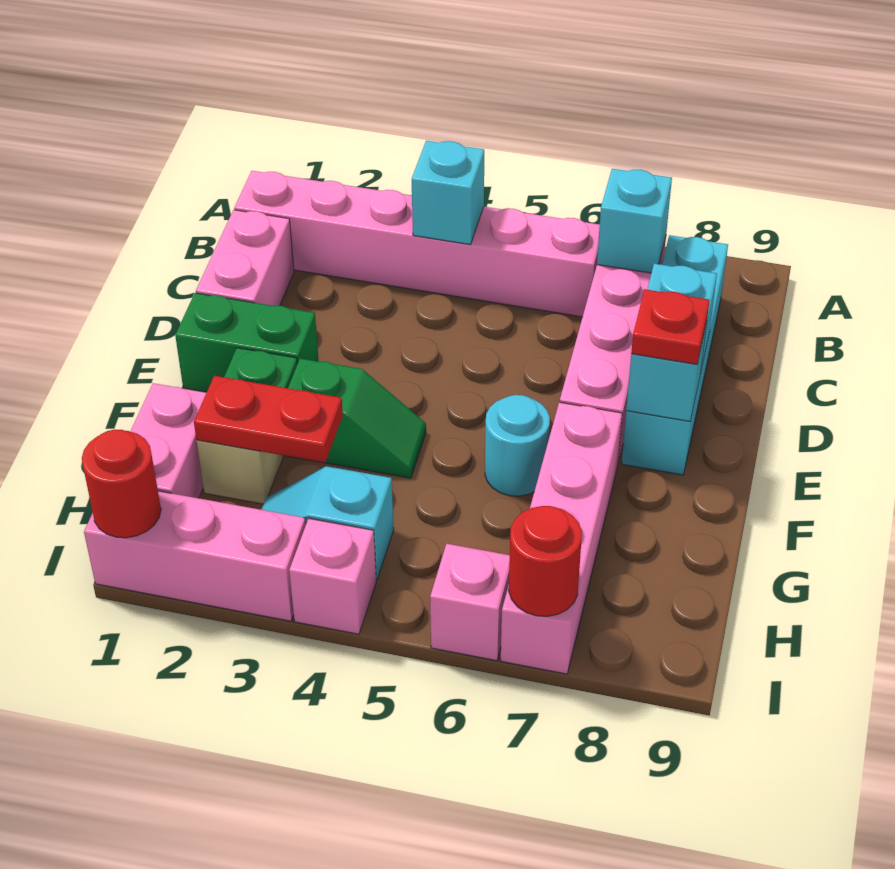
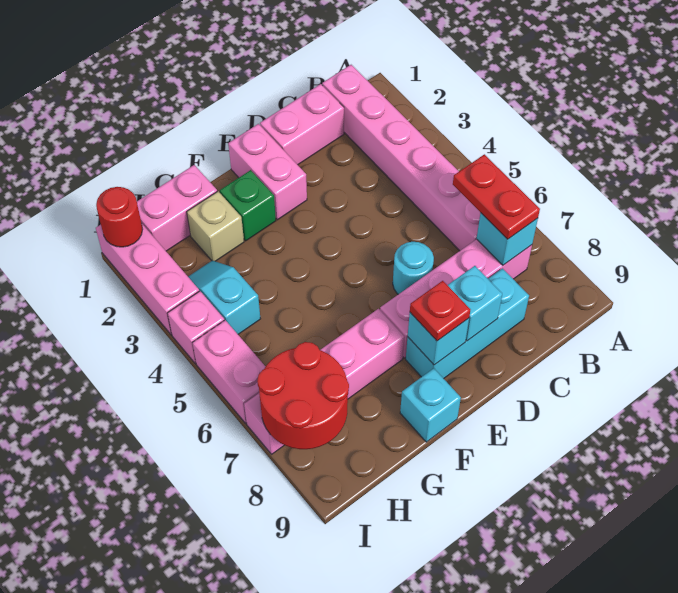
cyan brick B4 level 2 -> cyan brick F9 level 1
cyan brick B8:E8 level 1 -> cyan brick C8:E8 level 1
green brick E1:E2 level 1 -> pink brick E1:E2 level 1
green slope F3:F4 level 1 top 3 -> none
cyan round brick F6 level 1 -> cyan round brick D6 level 1
red plate G2:G3 level 2 -> red plate B6:B7 level 3
pink brick I6 level 1 -> pink brick I5:I6 level 1
red round brick I7 level 2 -> red round brick H7:I8 level 2

